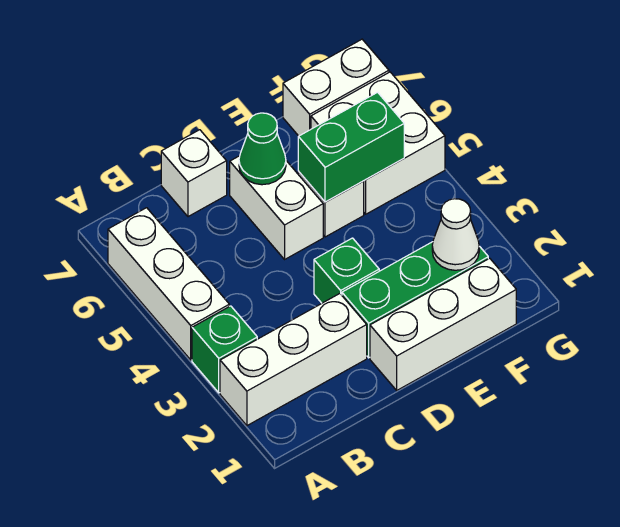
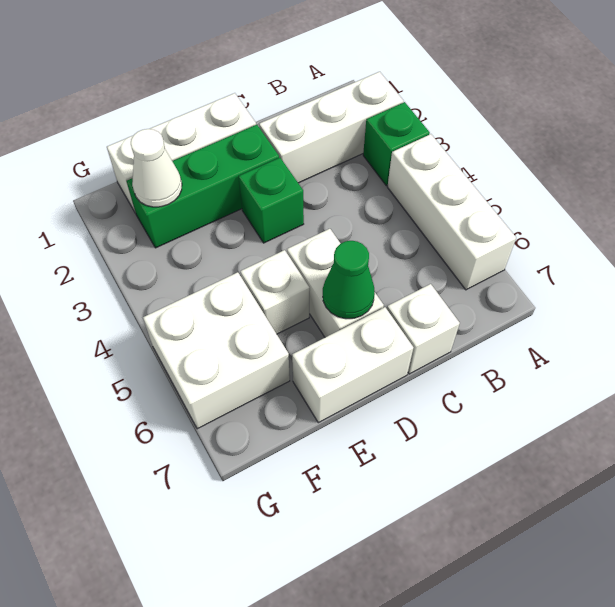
green brick E5:F5 level 2 -> none
white brick F7:G7 level 1 -> white brick D7:E7 level 1

